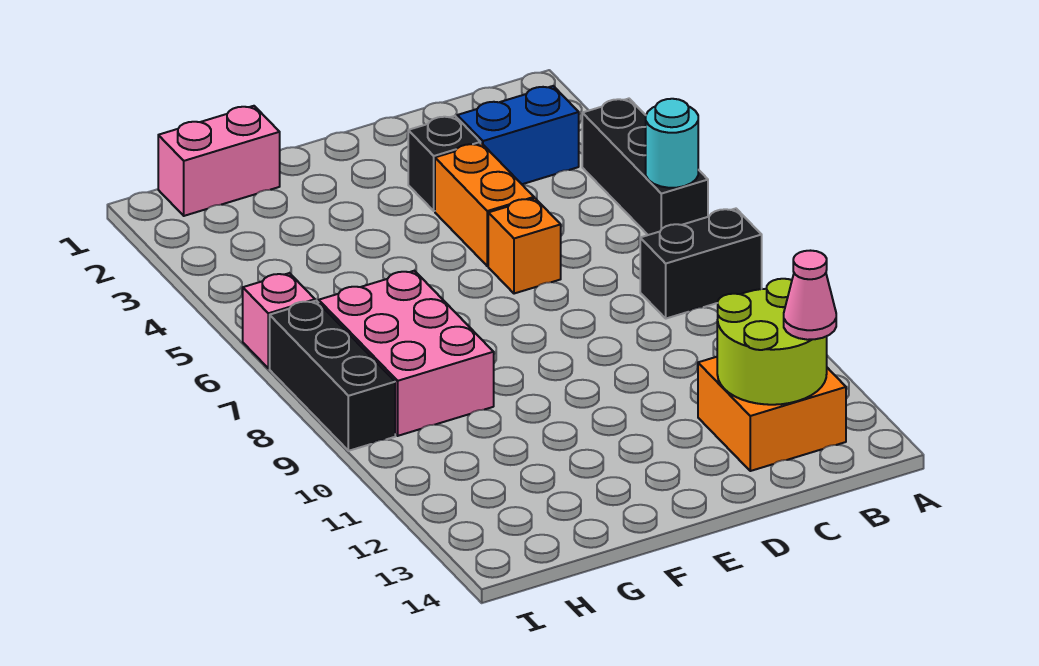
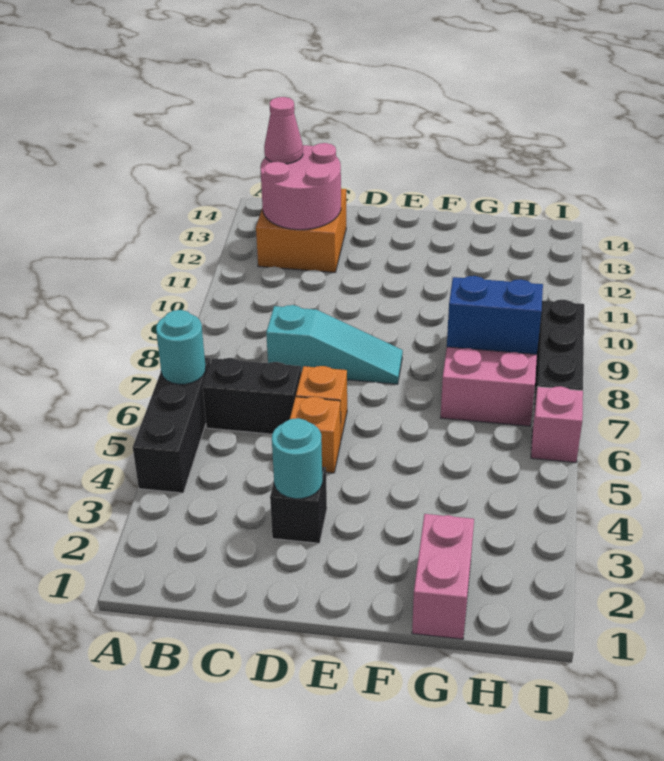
black brick A8:B8 level 1 -> black brick B6:C6 level 1
blue brick B3:C3 level 1 -> blue brick G8:H8 level 2
lime round brick B12:C13 level 2 -> pink round brick B12:C13 level 2
none -> cyan slope C8:E8 level 1 top C
none -> cyan round brick D3 level 2
orange brick D4:D5 level 1 -> orange brick D5 level 1
pink brick G1:H1 level 1 -> pink brick G1:G2 level 1

